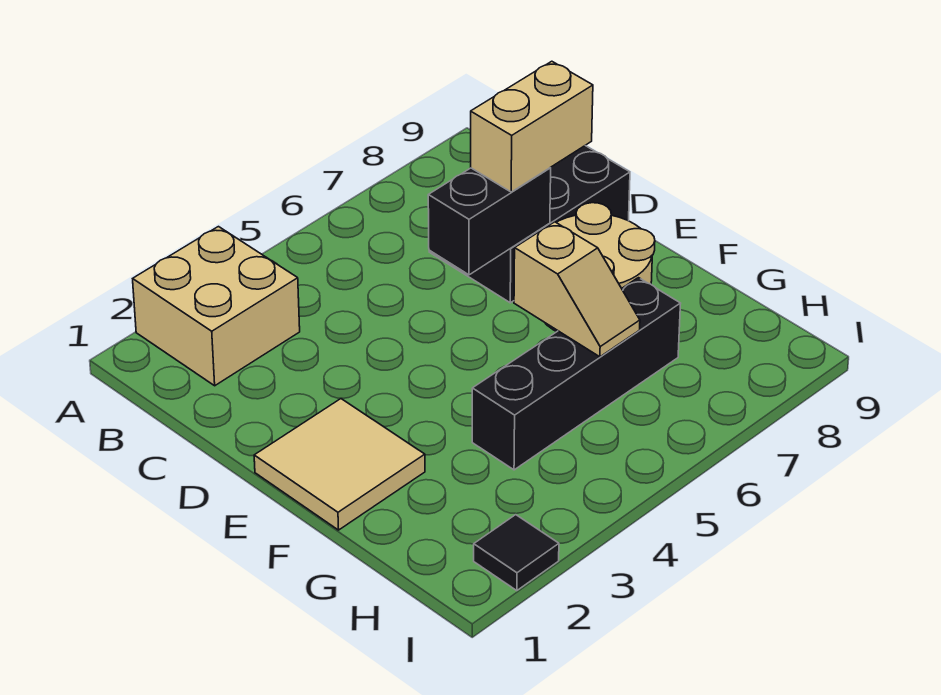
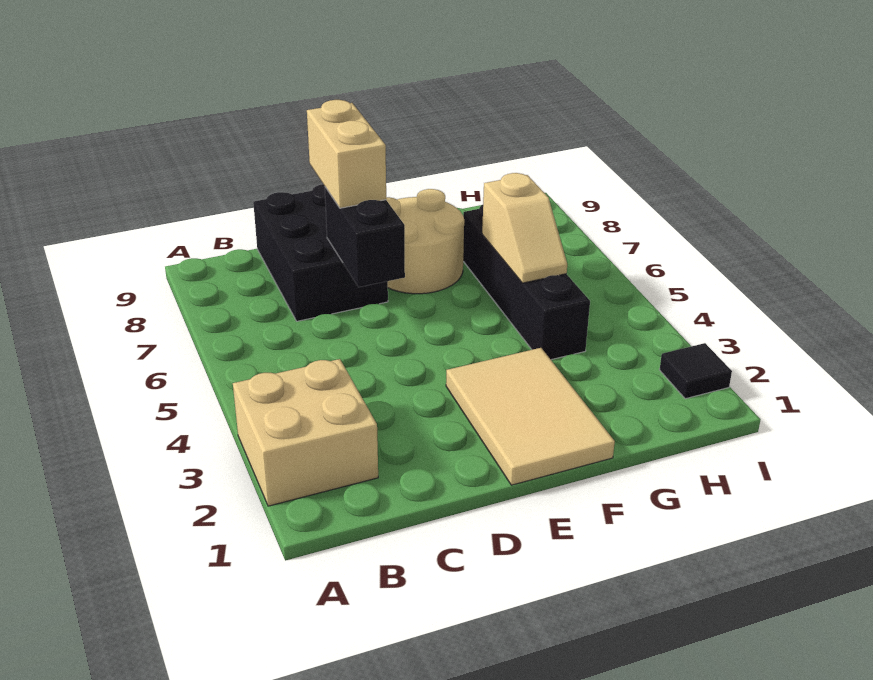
tan tile E1:F2 level 1 -> tan tile E1:F3 level 1
tan slope F6:G6 level 2 top F -> tan slope G5:G6 level 2 top 6

